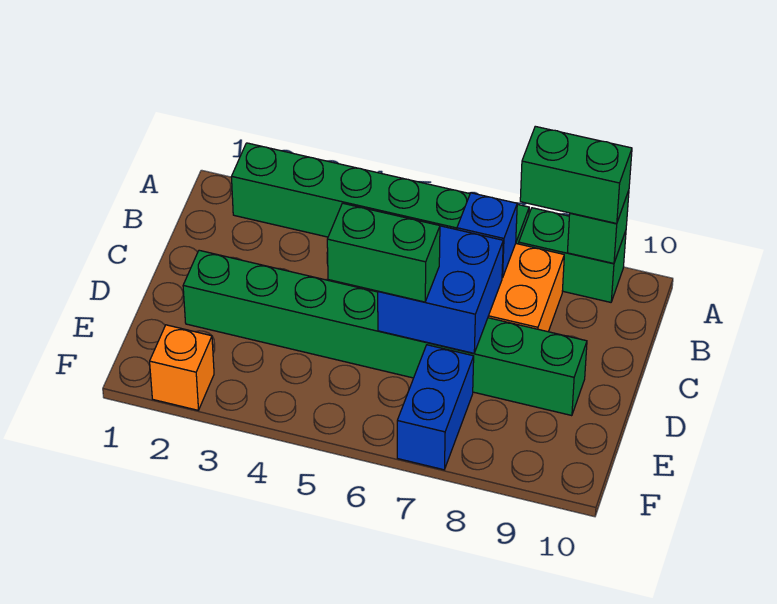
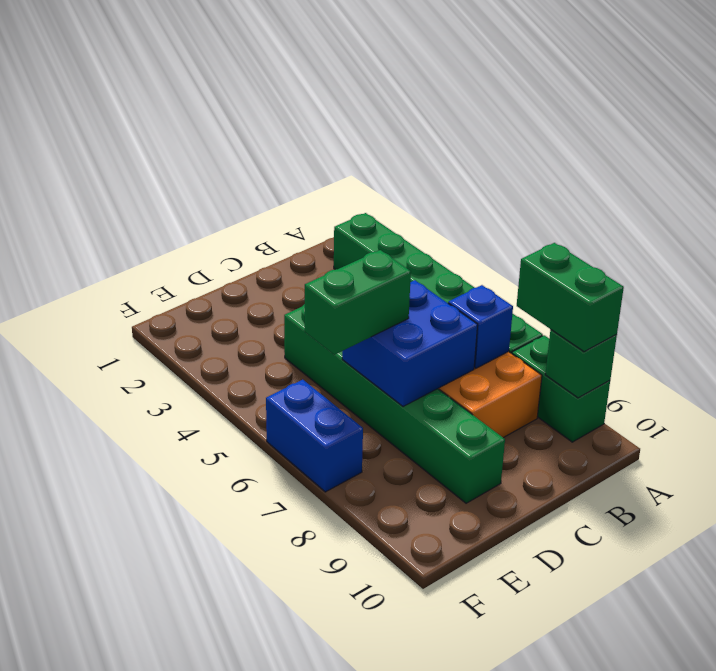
green brick D2:D9 level 1 -> green brick D4:D9 level 1
green brick D5:D6 level 3 -> green brick D6:E6 level 3
blue brick E7:F7 level 1 -> blue brick F6:F7 level 1
orange brick F2 level 1 -> none

